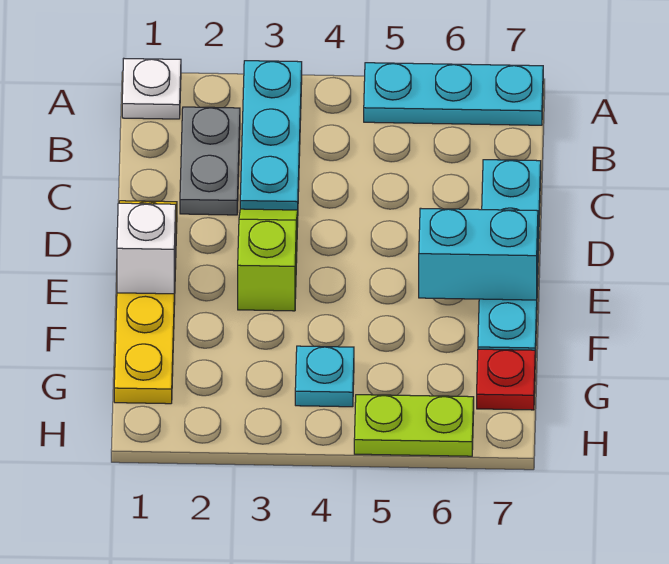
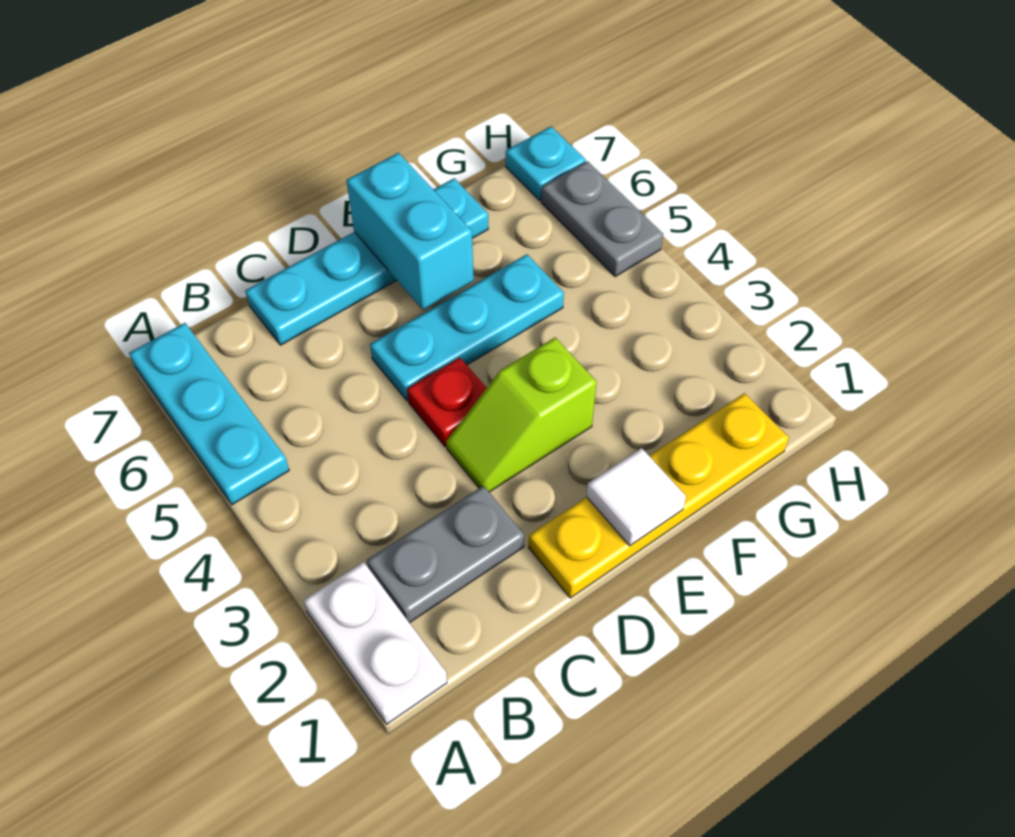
white plate A1 level 1 -> white plate A1:A2 level 1
cyan plate A3:C3 level 1 -> cyan plate D5:F5 level 1
white brick E1 level 2 -> white tile E1 level 2
cyan plate G4 level 1 -> cyan plate H7 level 1
red plate G7 level 1 -> red plate D4 level 1
lime plate H5:H6 level 1 -> grey plate H5:H6 level 1

